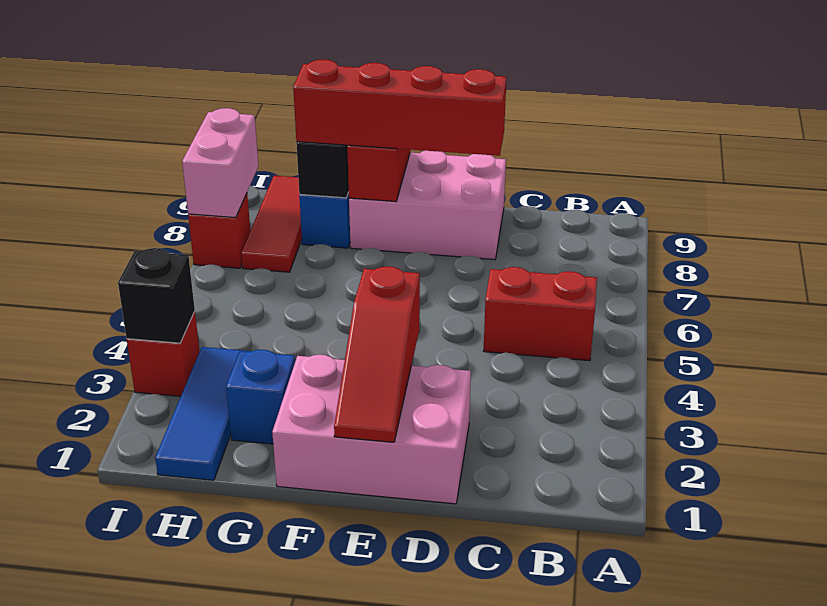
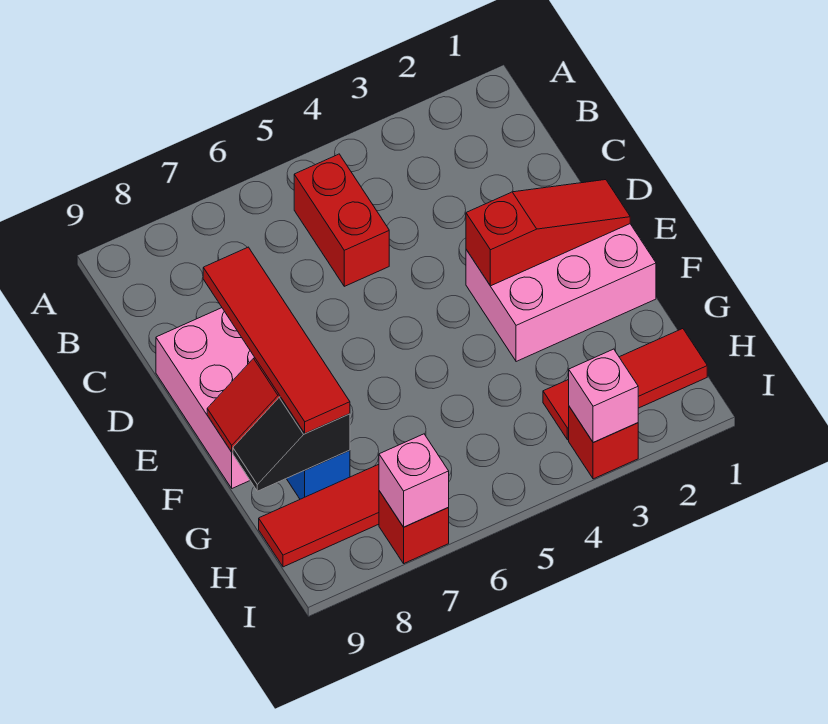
pink brick D1:F2 level 1 -> pink brick E1:F3 level 1
red brick D8:G8 level 3 -> red tile D8:G8 level 3
blue brick G2 level 1 -> none
blue tile H1:H3 level 1 -> red tile H1:H3 level 1
black brick I3 level 2 -> pink brick I3 level 2
pink brick I7:I8 level 2 -> pink brick I7 level 2

